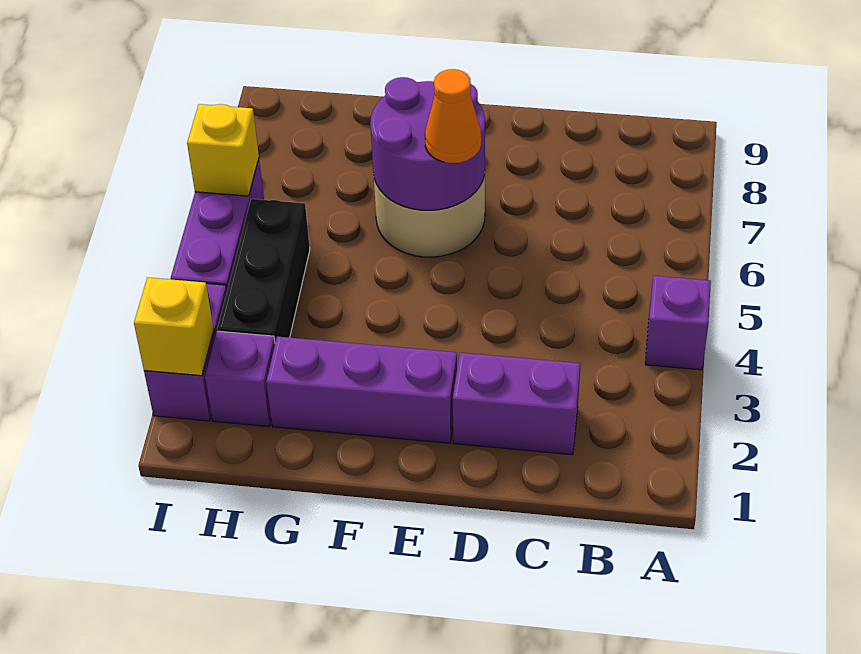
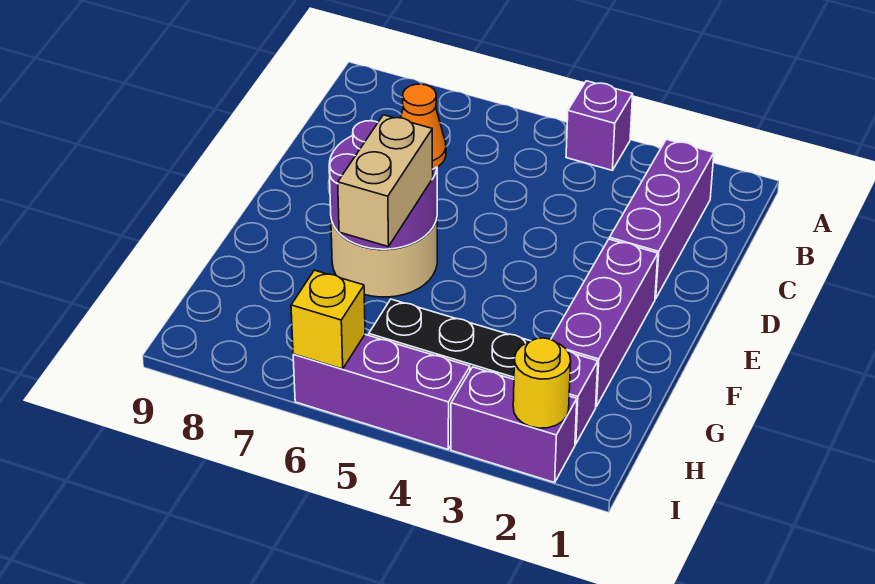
purple brick C2:D2 level 1 -> purple brick B2:D2 level 1
none -> tan brick F6:G6 level 3
yellow brick I2 level 2 -> yellow round brick I2 level 2

